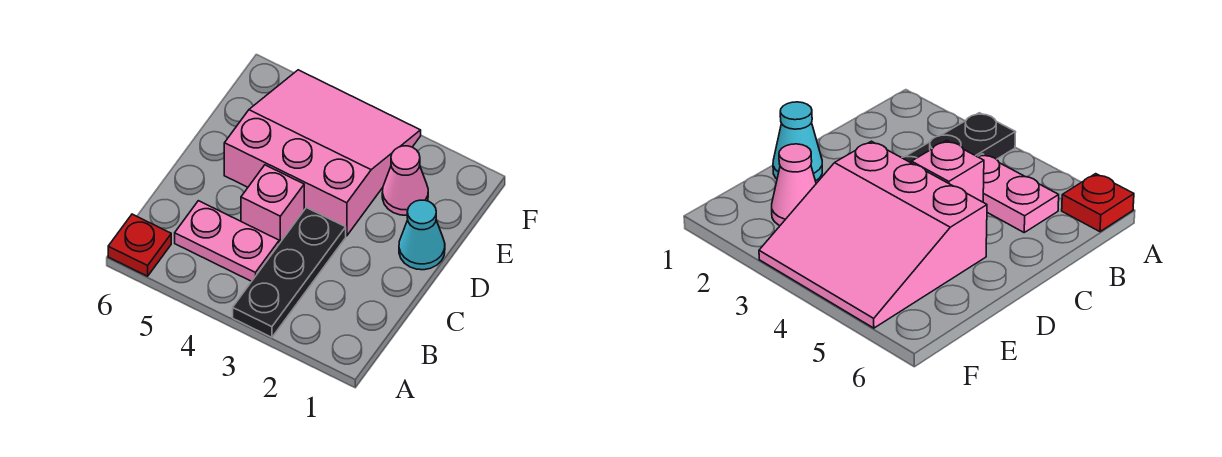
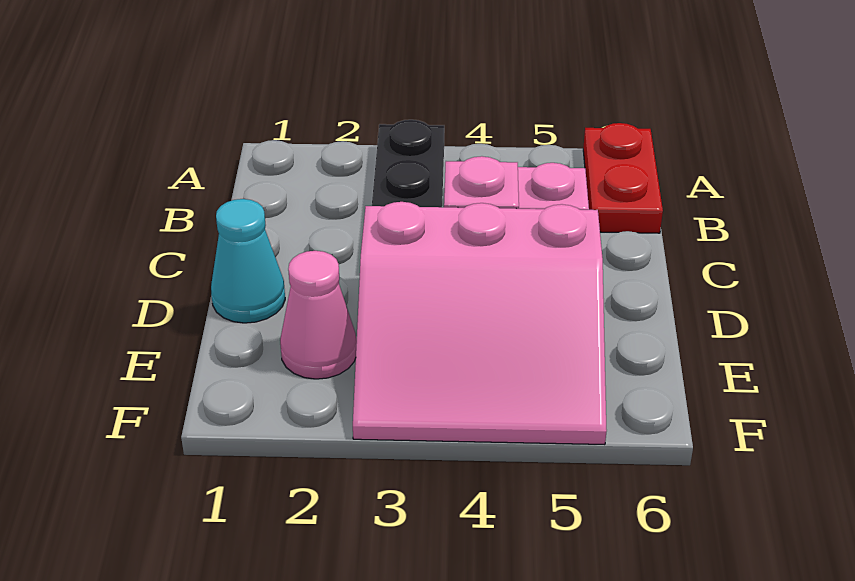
red plate A6 level 1 -> red plate A6:B6 level 1

